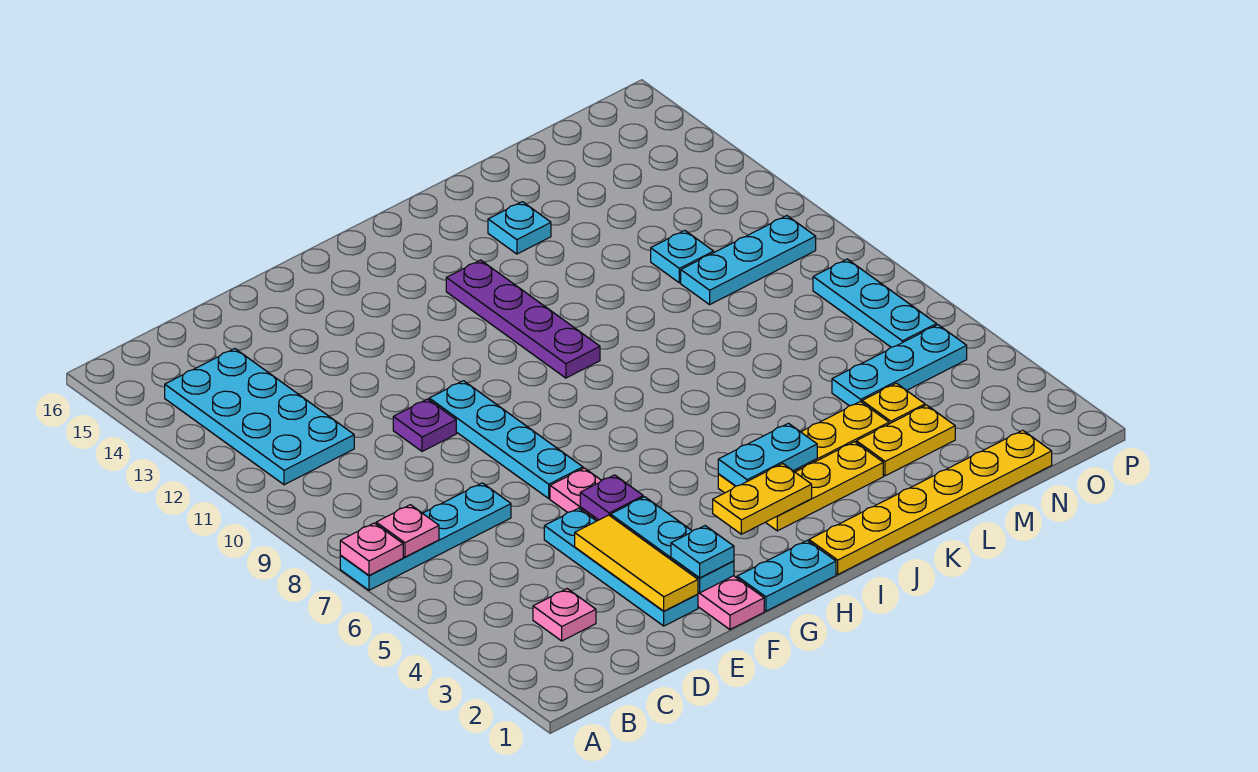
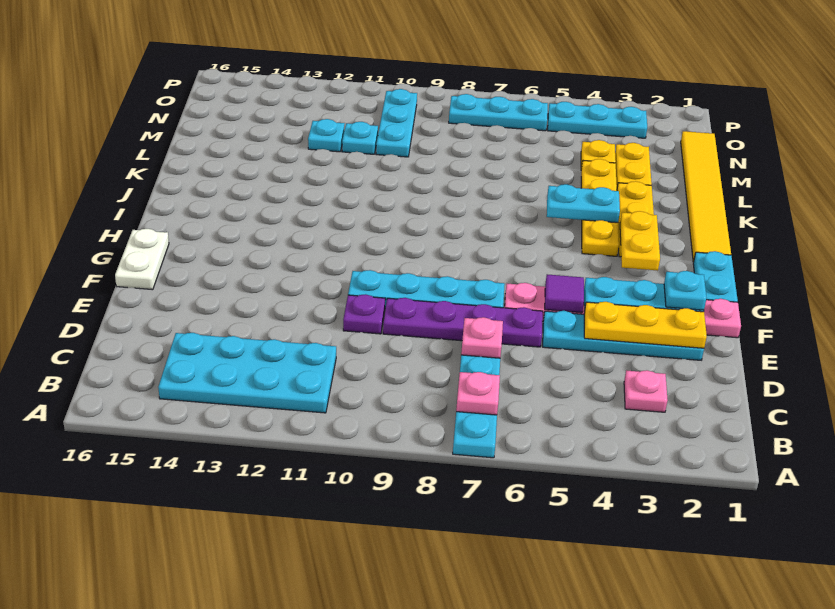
pink plate A7 level 2 -> pink plate D7 level 2
yellow tile E2:E4 level 2 -> yellow plate E2:E4 level 2
purple plate F5 level 2 -> purple tile F5 level 2
none -> white plate F16:G16 level 1
yellow plate I1:N1 level 1 -> yellow tile I1:N1 level 1
cyan plate I4:J4 level 2 -> cyan plate J4:J5 level 2
purple plate I10:I13 level 1 -> purple plate E6:E9 level 1
cyan plate K14 level 1 -> cyan plate M12 level 1
cyan plate M5:O5 level 1 -> cyan plate O3:O5 level 1

